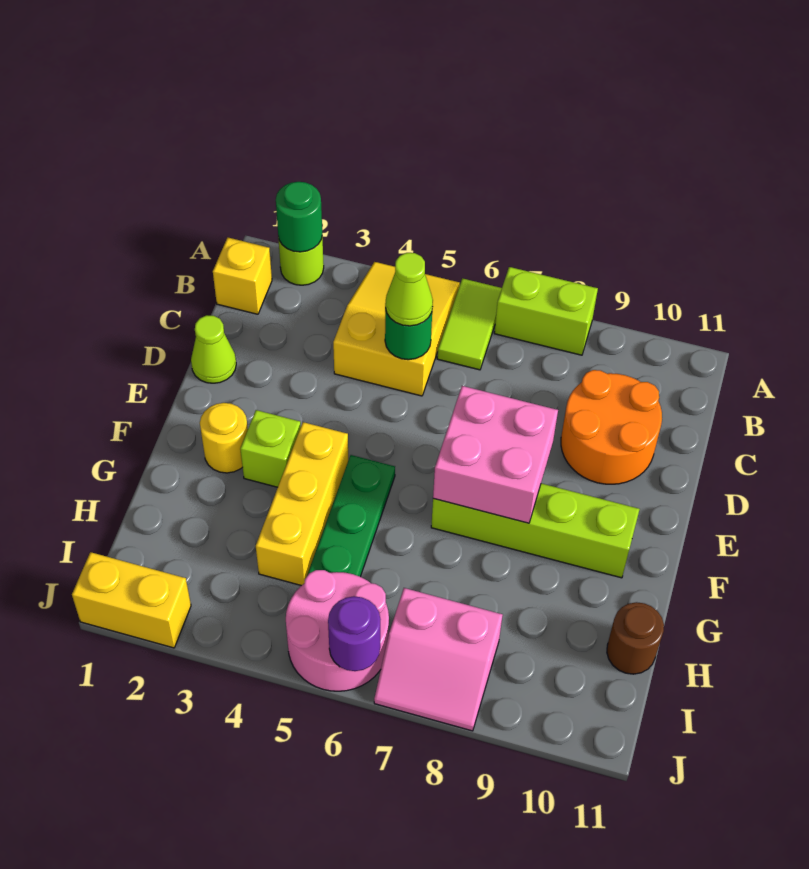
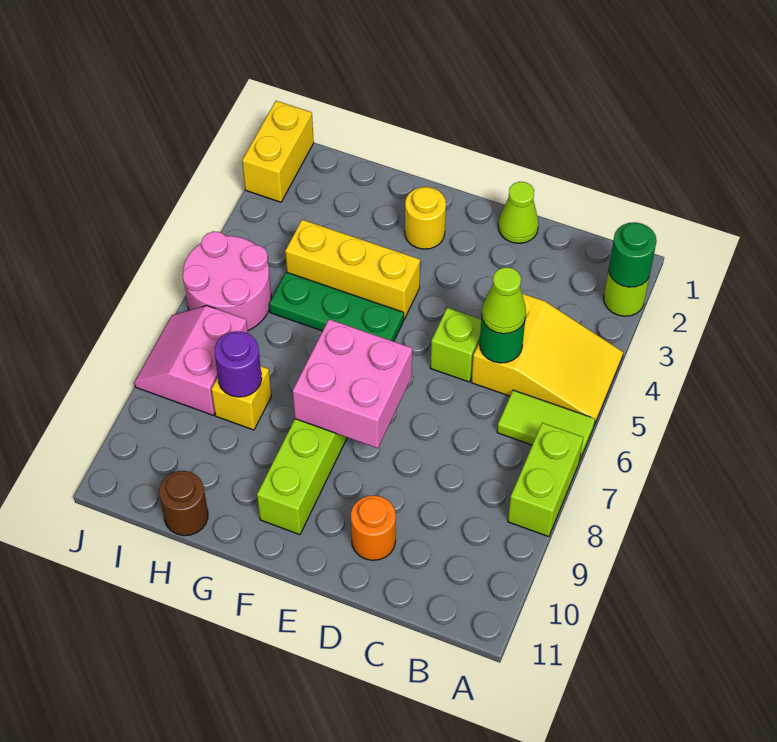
yellow brick B1 level 1 -> yellow brick H8 level 1
orange round brick C9:D10 level 1 -> orange round brick D10 level 1
lime brick F3 level 1 -> lime brick D5 level 1
purple round brick J6 level 2 -> purple round brick H8 level 2

